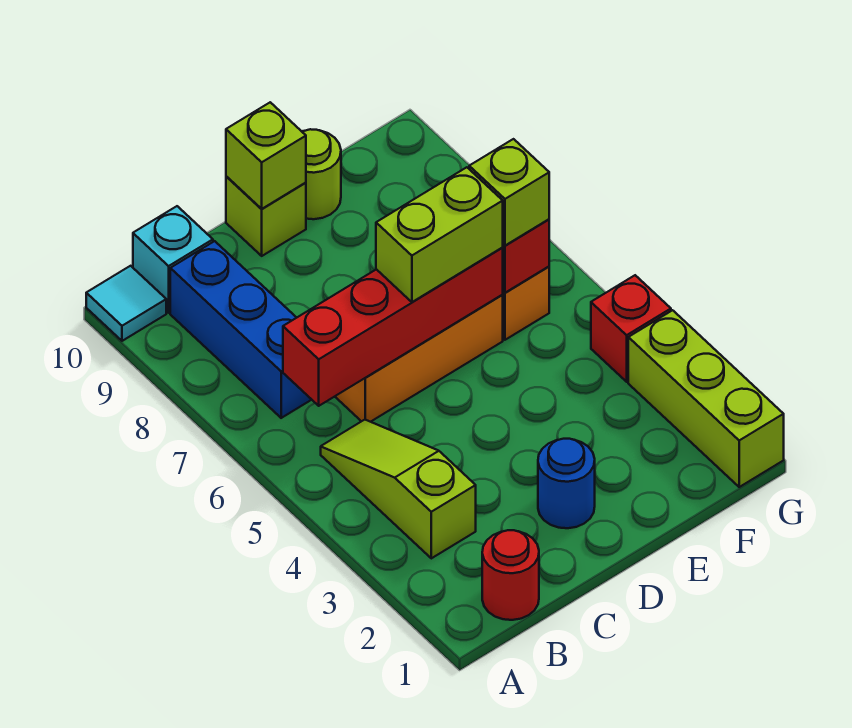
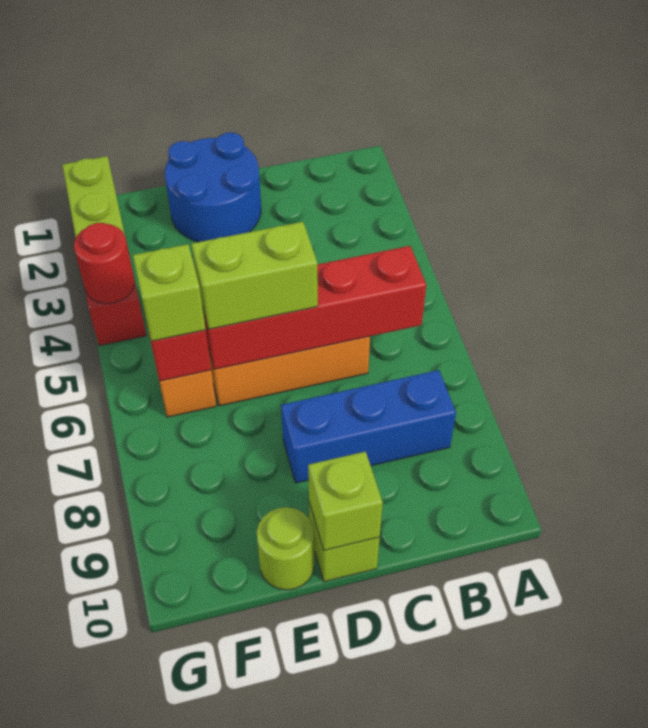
cyan tile A10 level 1 -> none
red round brick B1 level 1 -> red round brick G4 level 2
lime slope B3:B5 level 1 top 3 -> none
blue brick B7:B9 level 1 -> blue brick B8:D8 level 1
cyan brick B10 level 1 -> none
blue round brick D2 level 1 -> blue round brick D1:E2 level 1

